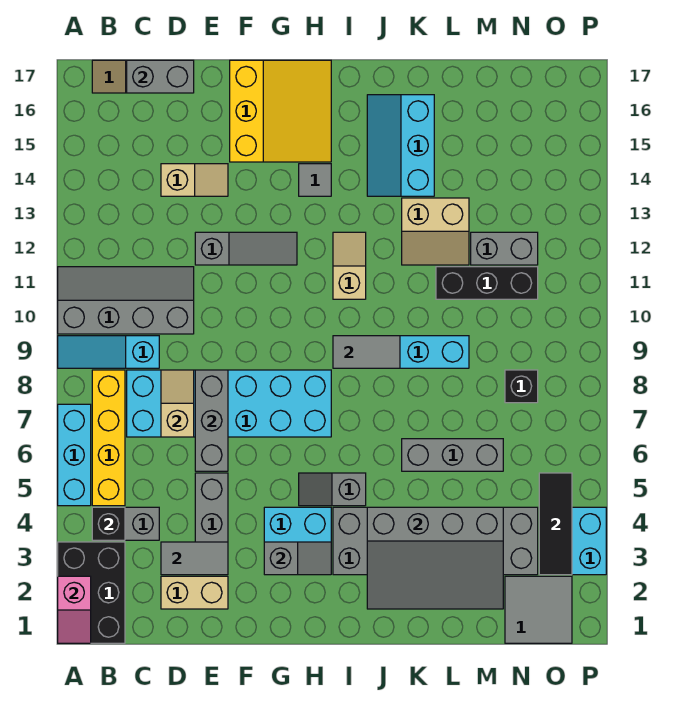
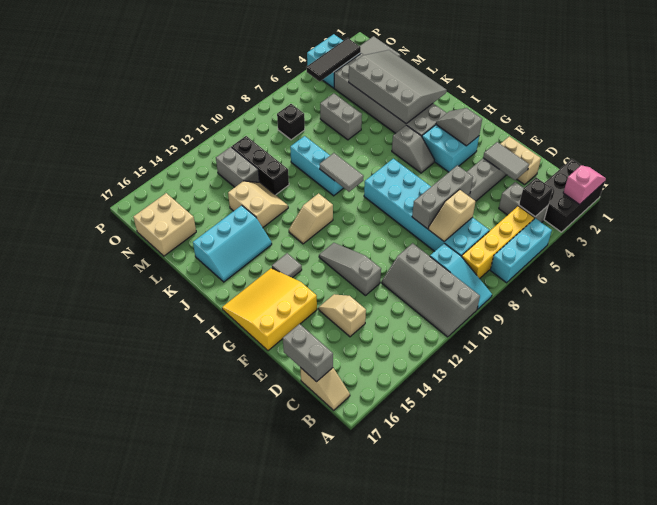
grey brick K6:M6 level 1 -> grey brick L6:M6 level 1
none -> tan brick M16:N17 level 1

